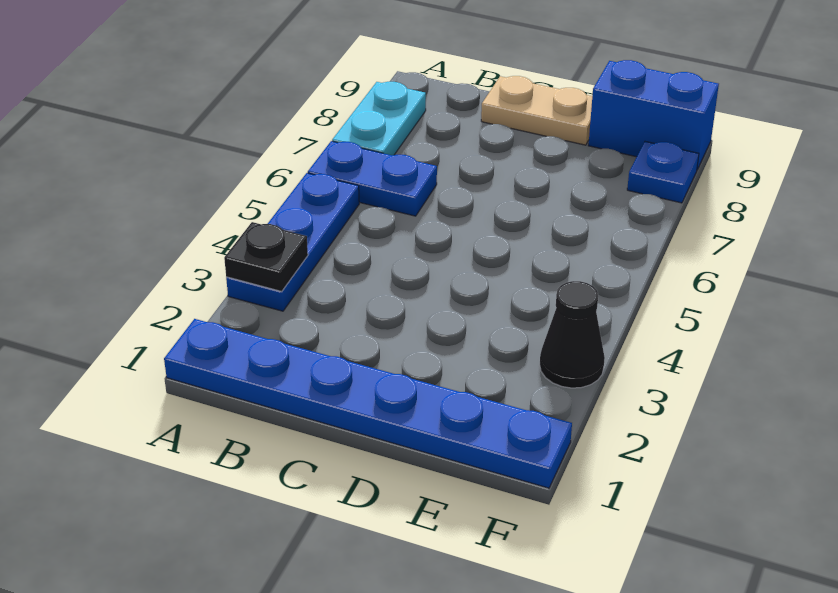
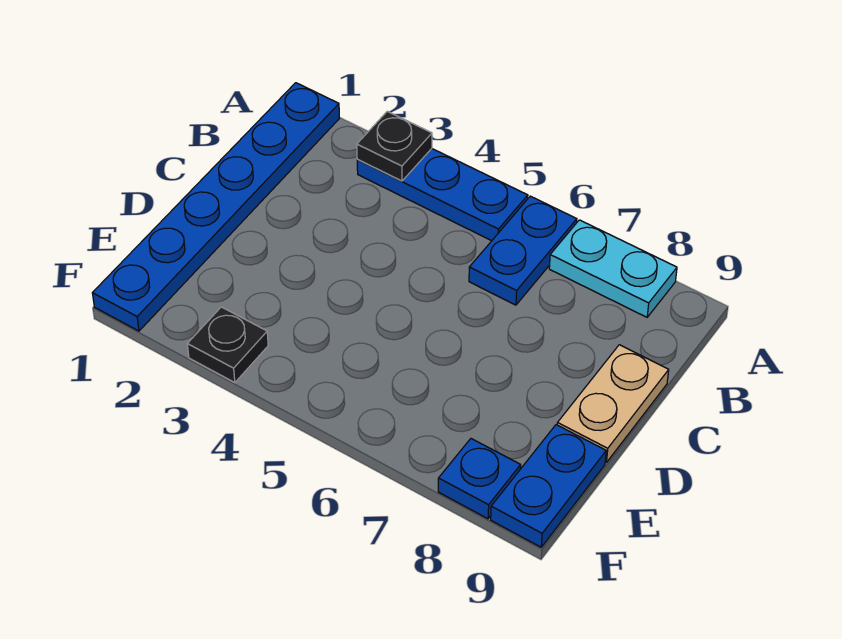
blue brick E9:F9 level 1 -> blue plate E9:F9 level 1
black cone F3 level 1 -> black plate F3 level 1

